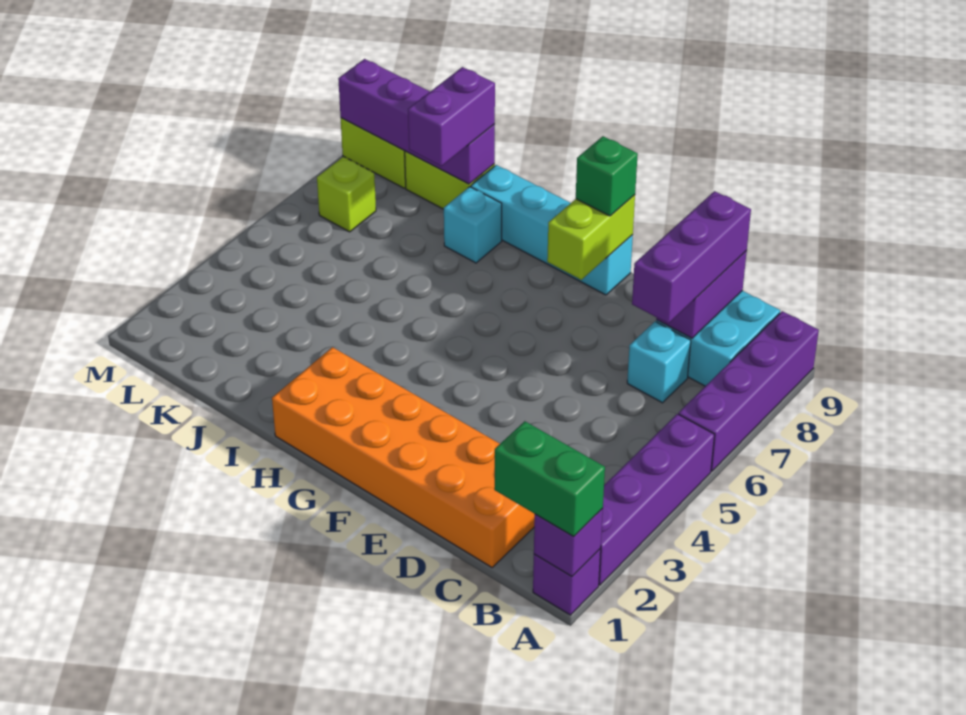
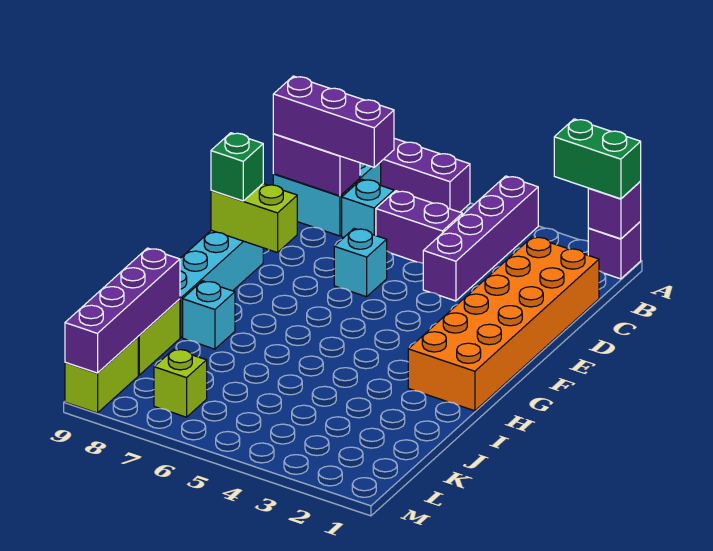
green brick A1:B1 level 3 -> green brick A1:A2 level 3
purple brick A2:A5 level 1 -> purple brick A4:D4 level 1
none -> cyan brick E6 level 1
purple brick J8:J9 level 3 -> purple brick C5:C6 level 1

